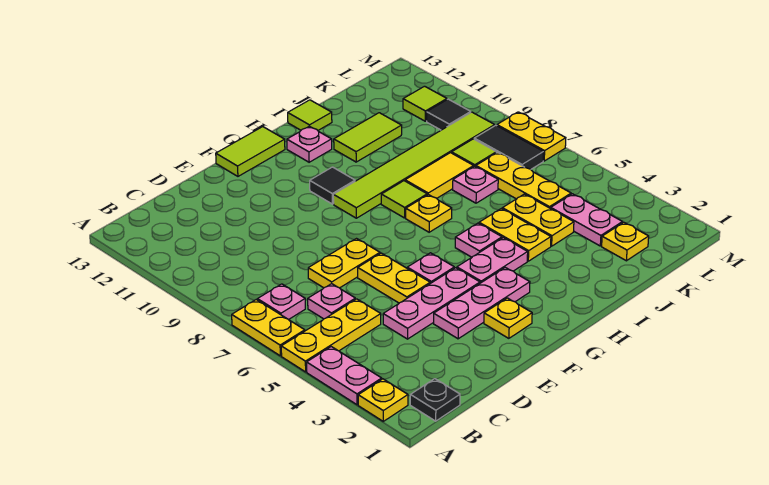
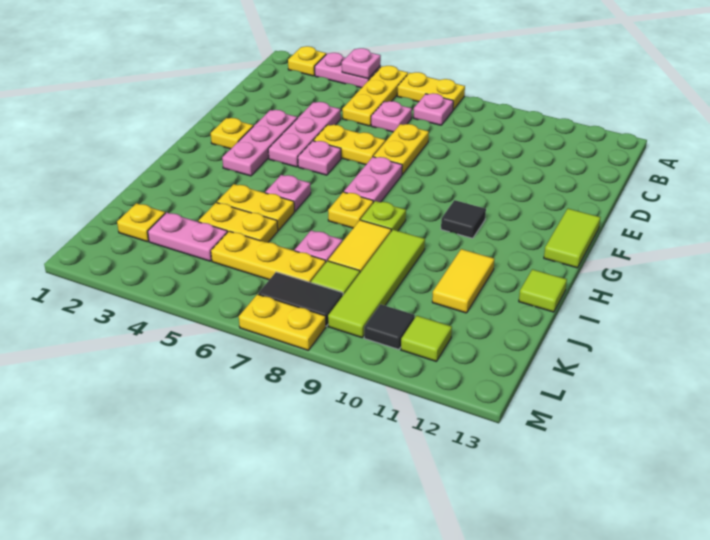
black plate B1 level 1 -> none
pink plate G4:H4 level 1 -> pink plate F7:G7 level 1
lime tile G9:L9 level 1 -> lime tile I9:L9 level 1
lime tile H8 level 1 -> lime plate H8 level 1
pink plate H12 level 1 -> pink plate A4 level 2
lime tile I11:J11 level 1 -> yellow tile I11:J11 level 1

